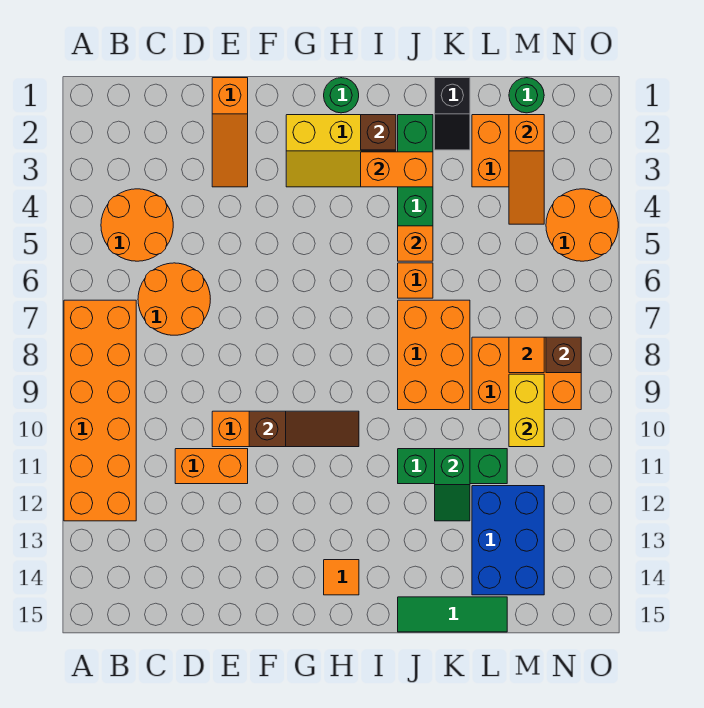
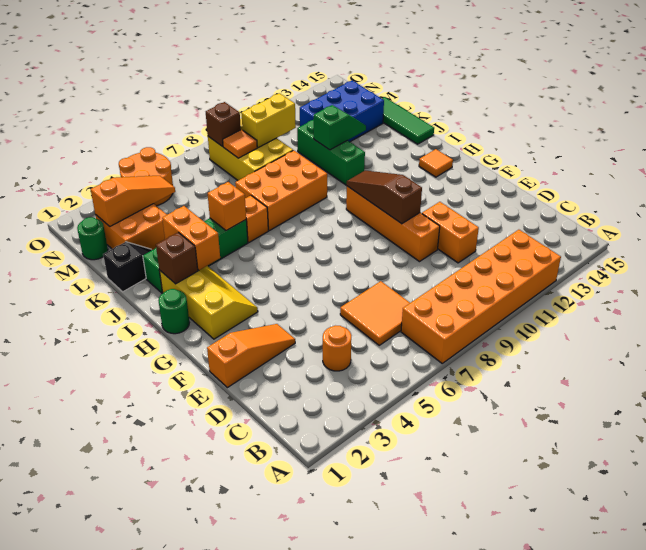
orange round brick B4:C5 level 1 -> orange round brick C4 level 1
orange round brick C6:D7 level 1 -> orange tile C6:D7 level 1
orange brick L8:N9 level 1 -> yellow brick L8:N9 level 1

